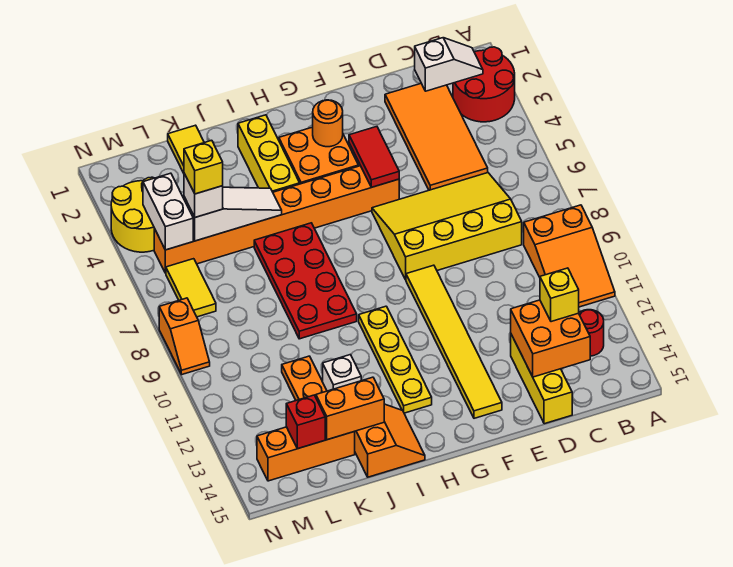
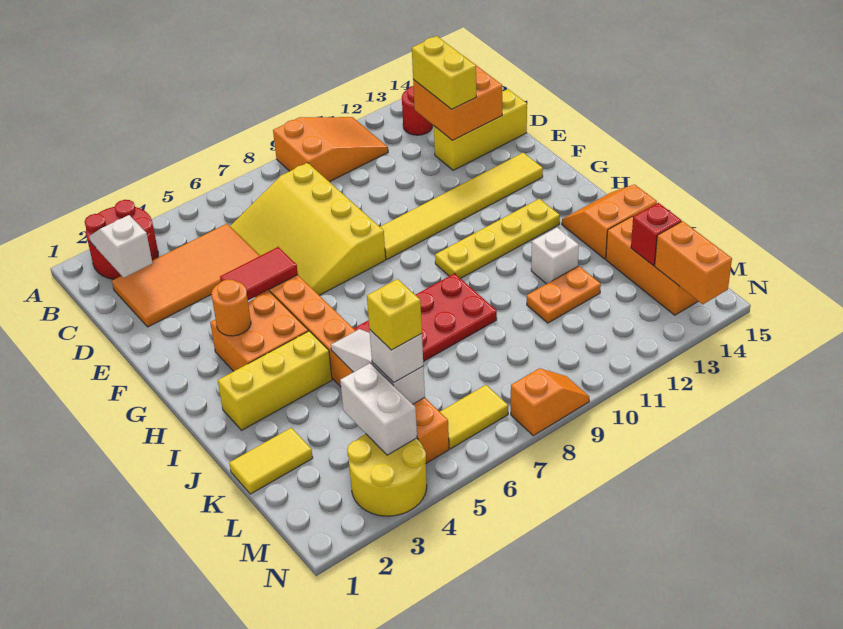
yellow brick C13 level 3 -> yellow brick C13:D13 level 3
orange brick J14:K14 level 2 -> orange brick M14:N14 level 2
white brick M4:M5 level 2 -> white brick L4:M4 level 2

